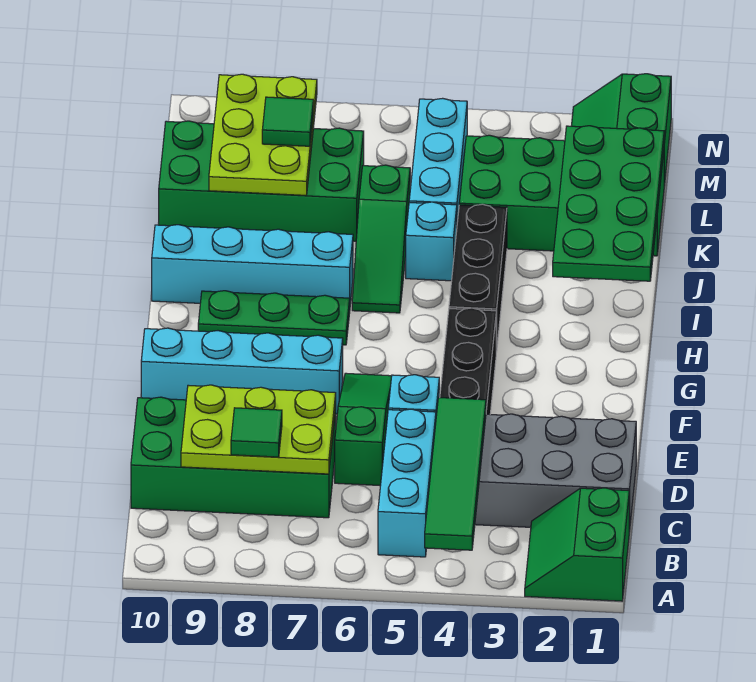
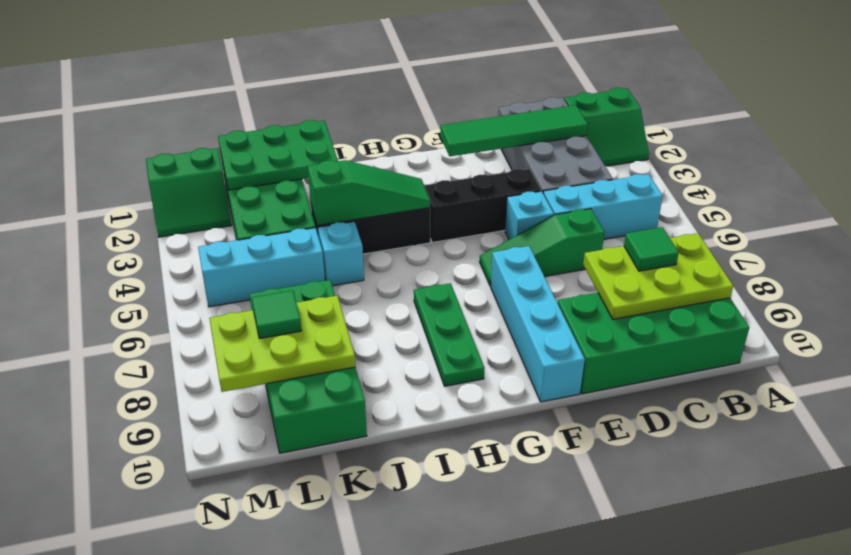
green tile A4:D4 level 2 -> green tile C2:F2 level 2
green brick C7:D10 level 1 -> green brick B9:E10 level 1
lime plate C7:D9 level 2 -> lime plate B8:D9 level 2
green plate I1:L2 level 2 -> green plate J1:L2 level 2
green slope I6:K6 level 1 top K -> green slope H4:J4 level 2 top J
cyan brick I7:I10 level 1 -> none

